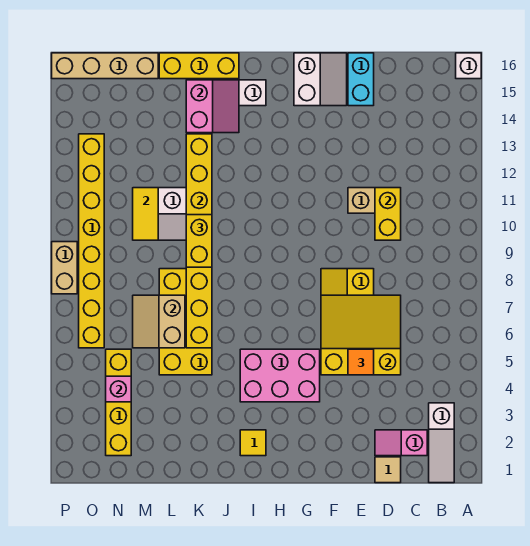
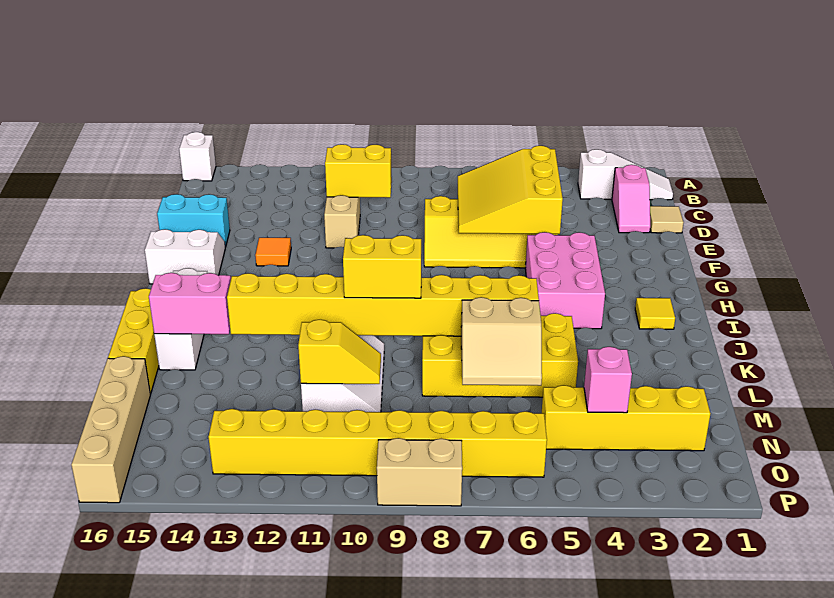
orange tile E5 level 3 -> orange tile F13 level 1
yellow tile M10:M11 level 2 -> yellow slope M10:M11 level 2 top 11

